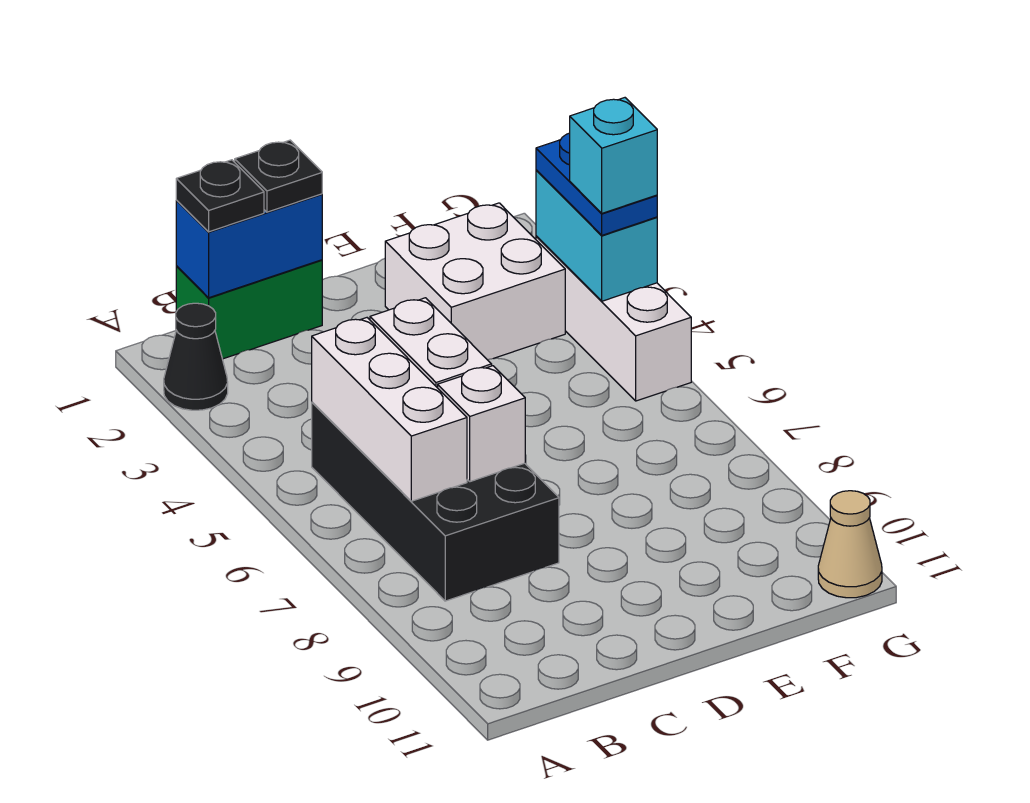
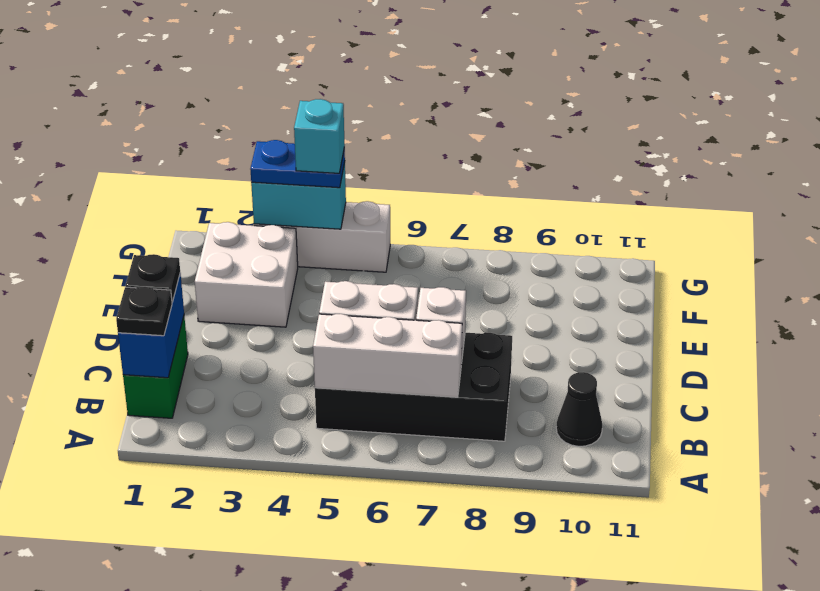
black cone A2 level 1 -> black cone B10 level 1
tan cone G11 level 1 -> none

